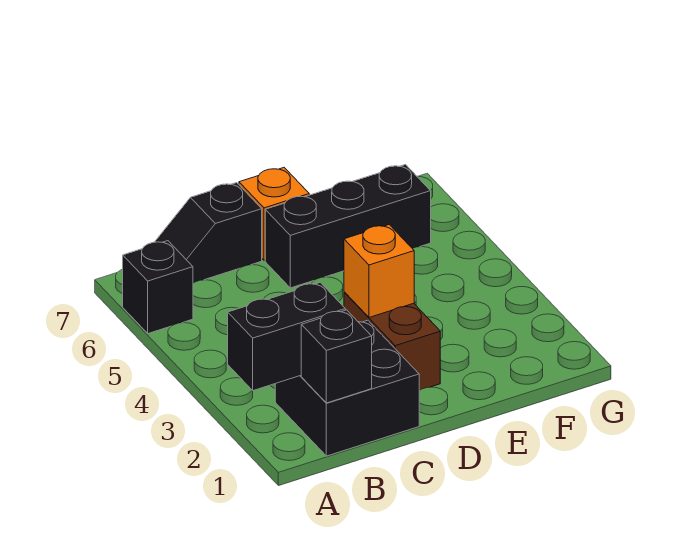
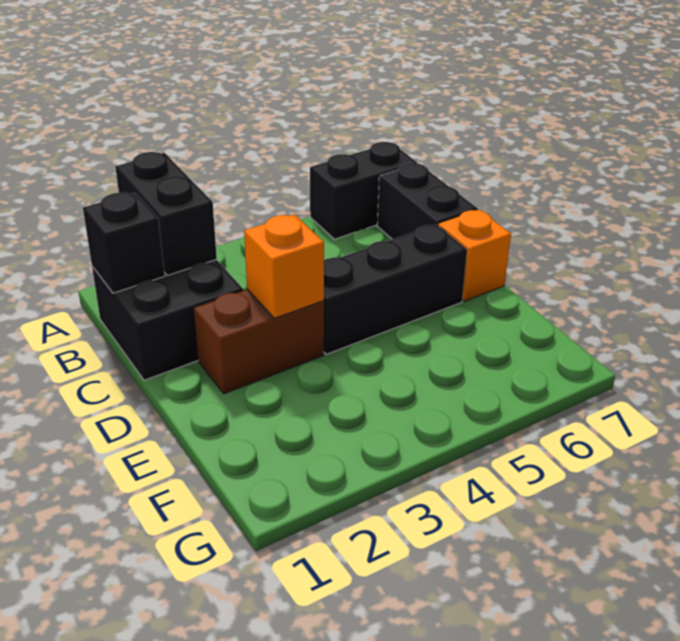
black brick A6 level 1 -> black brick A6:A7 level 1
black slope B7:C7 level 1 top C -> black brick B7:C7 level 1
black brick D6:F6 level 1 -> black brick D4:D6 level 1

